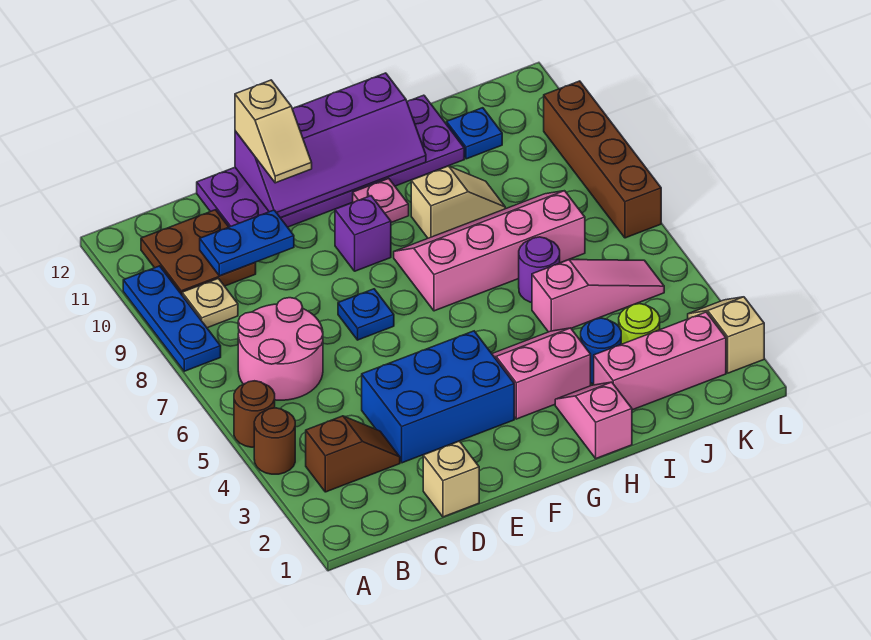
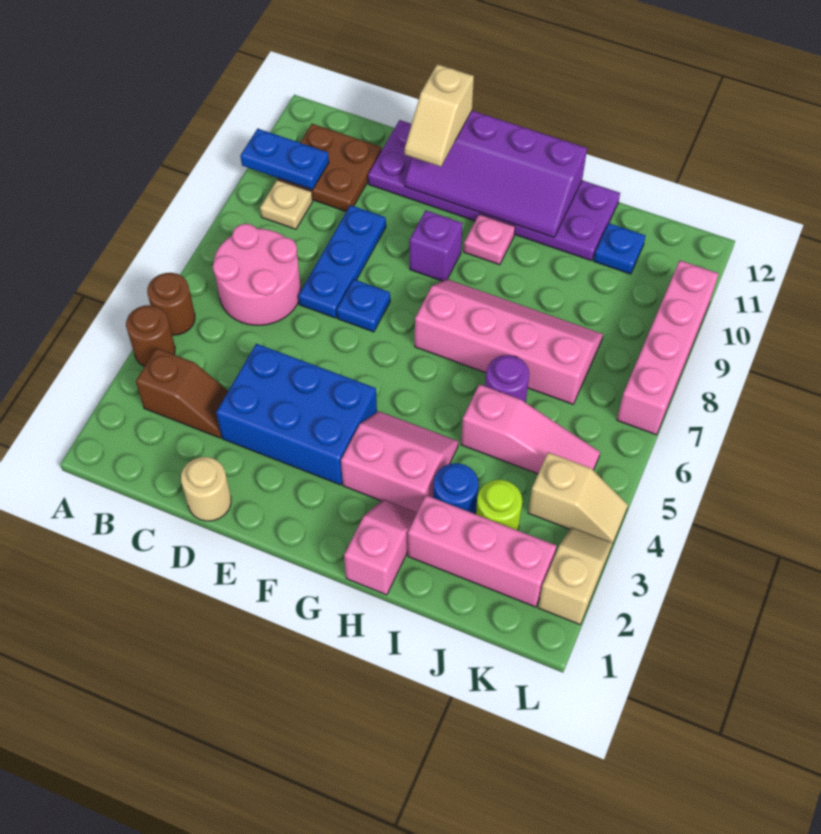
blue plate A8:A10 level 1 -> blue plate D7:D9 level 1
blue plate C10:D10 level 2 -> blue plate A10:B10 level 2
tan brick D1 level 1 -> tan round brick D1 level 1
tan slope H9:I9 level 1 top H -> tan slope K4:L4 level 1 top K
brown brick L7:L10 level 1 -> pink brick L7:L10 level 1

